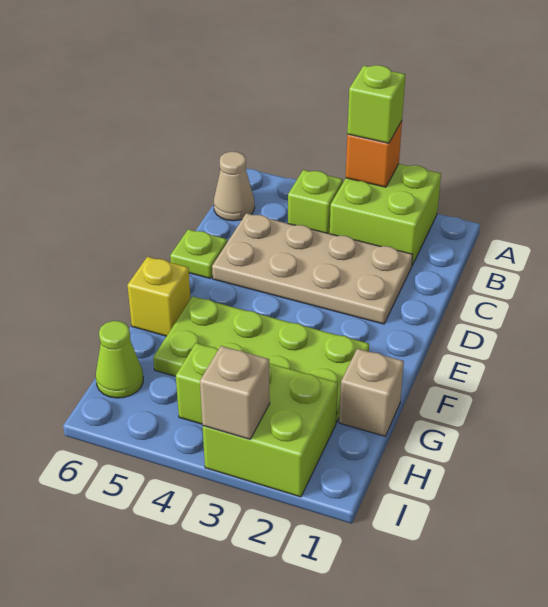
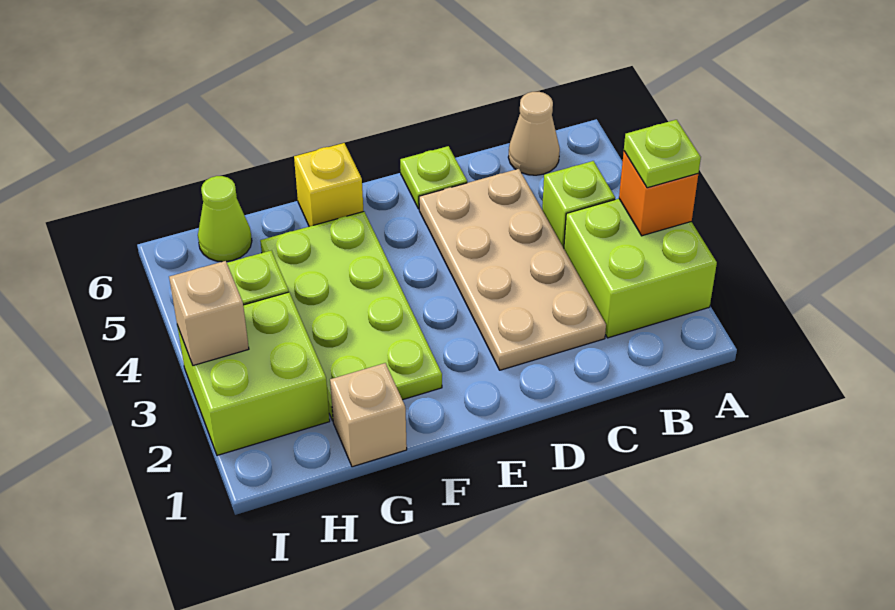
lime brick A3 level 3 -> lime plate A3 level 3

